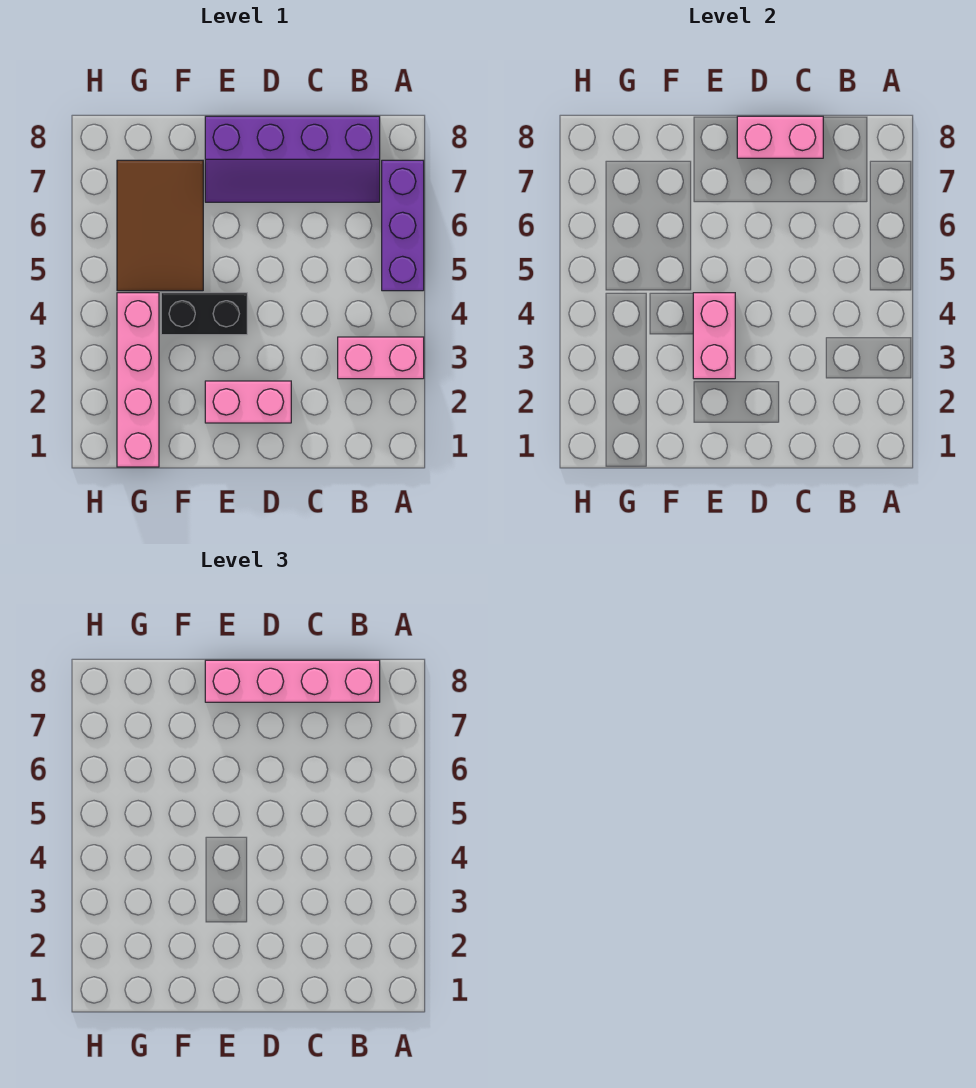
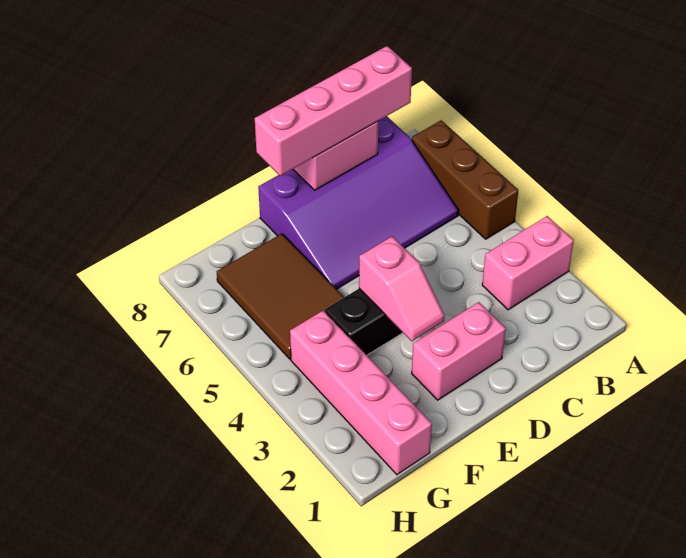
purple brick A5:A7 level 1 -> brown brick A5:A7 level 1
purple slope B7:E8 level 1 top 8 -> purple slope B6:E8 level 1 top 8
pink brick E3:E4 level 2 -> pink slope E3:E4 level 2 top 4

